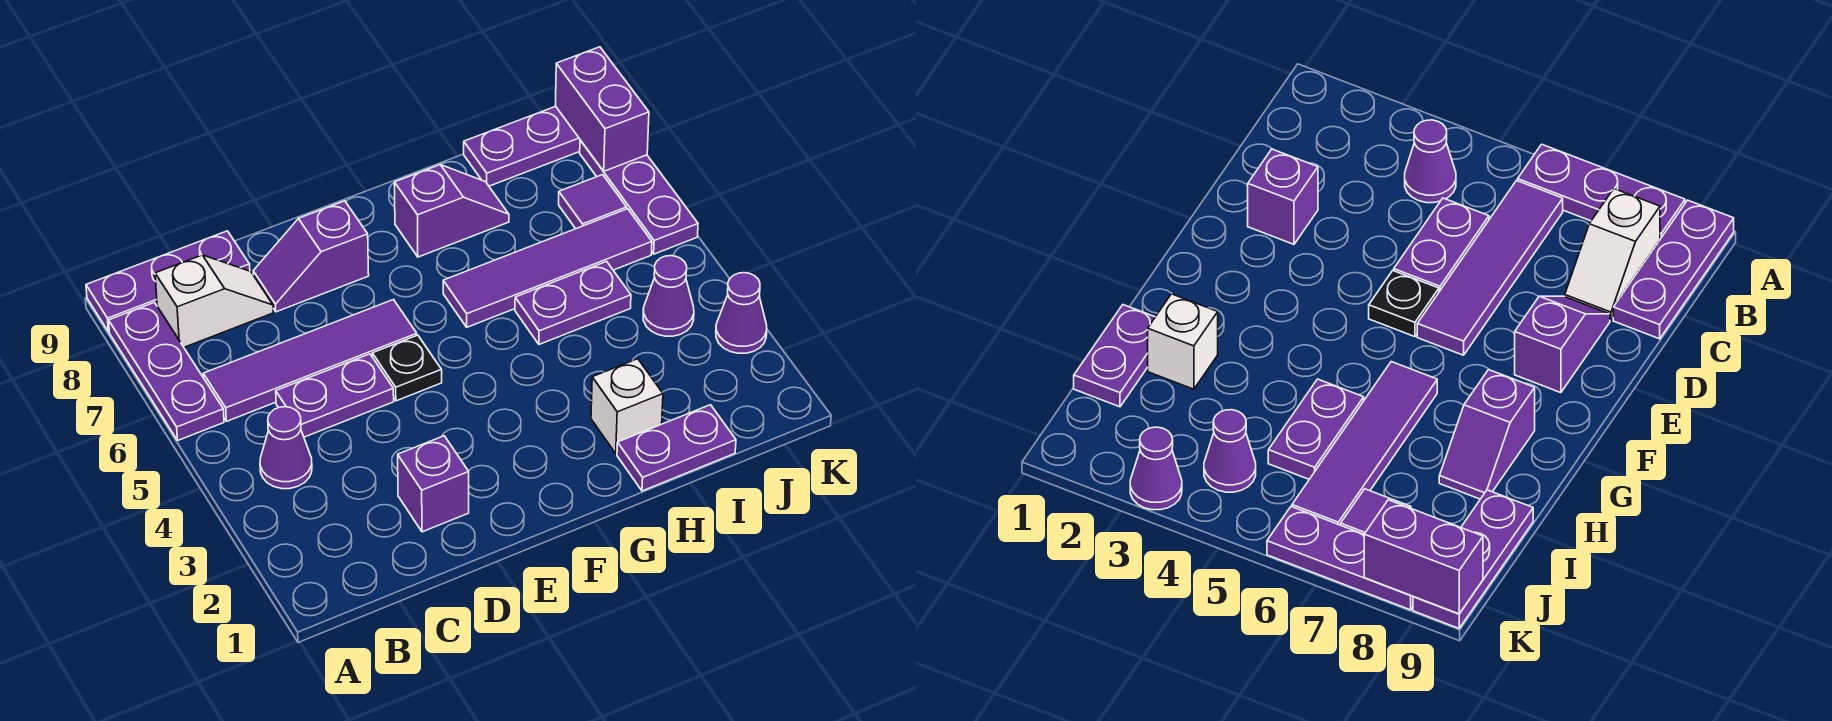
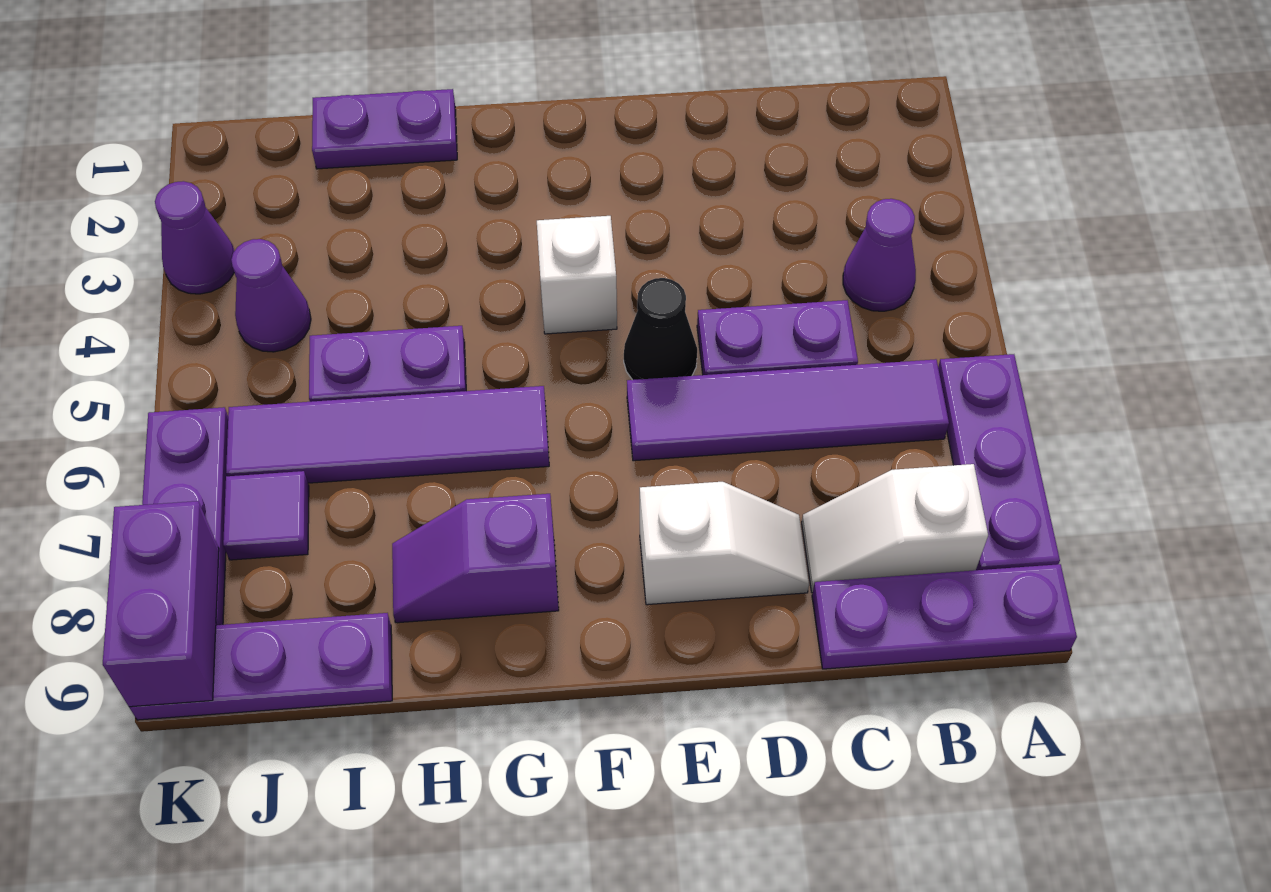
purple brick D2 level 1 -> none
purple slope D8:E8 level 1 top E -> white slope D8:E8 level 1 top E
black plate E5 level 1 -> black cone E5 level 1
white brick H2 level 1 -> white brick F4 level 1

